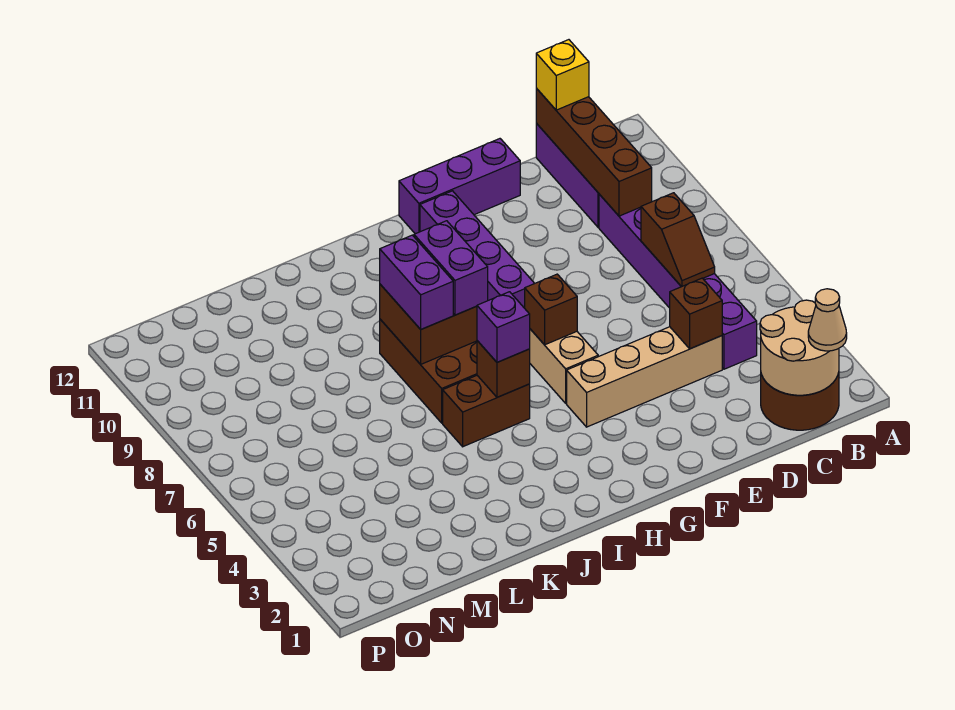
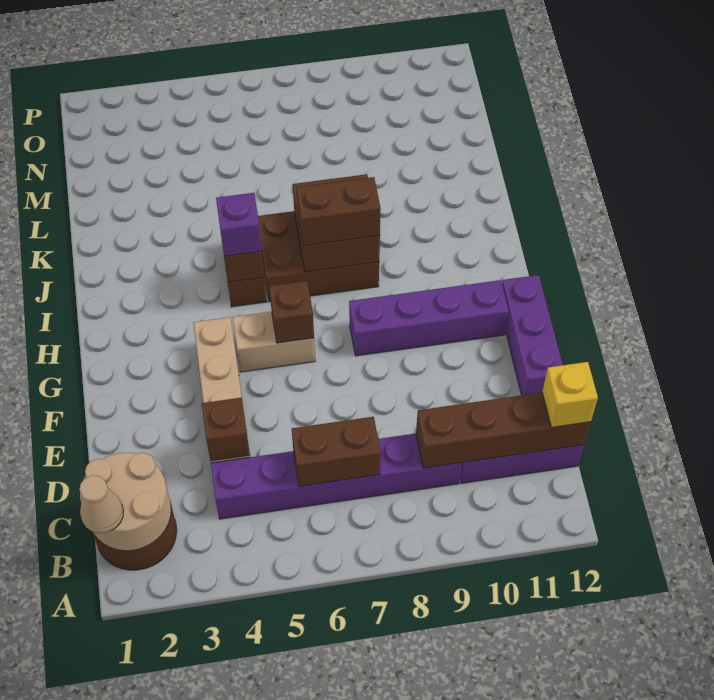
brown slope C6:C7 level 2 top 7 -> brown brick C6:C7 level 2
purple brick I7:I8 level 3 -> brown brick I7:I8 level 3
purple brick J7:J8 level 3 -> none

